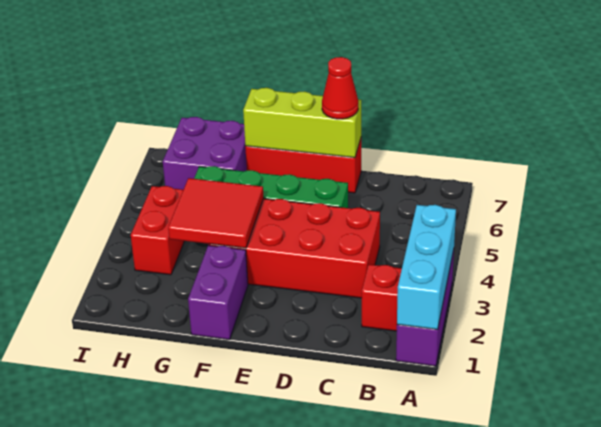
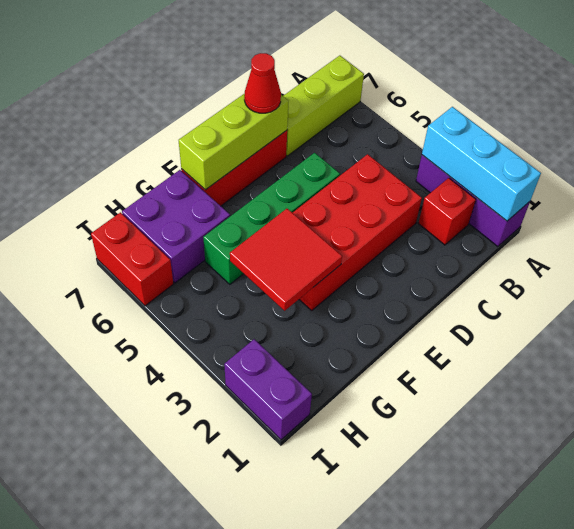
none -> lime brick A7:C7 level 1
purple brick F1:F2 level 1 -> purple brick I1:I2 level 1
red brick H3:H4 level 1 -> red brick I6:I7 level 1

